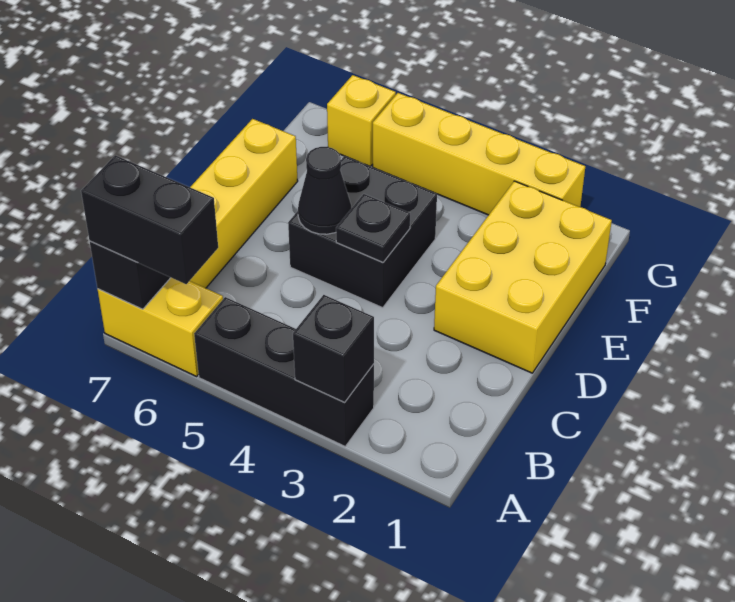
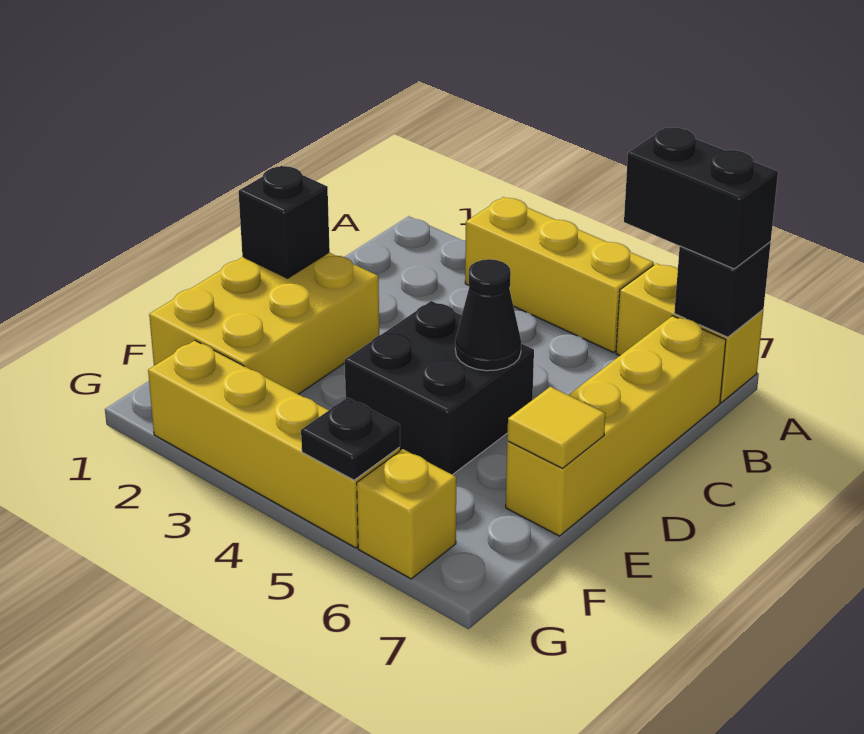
black brick A3:A5 level 1 -> yellow brick A3:A5 level 1
black brick A3 level 2 -> black brick D1 level 2
black plate D4 level 2 -> black plate G5 level 2
none -> yellow tile E7 level 2

